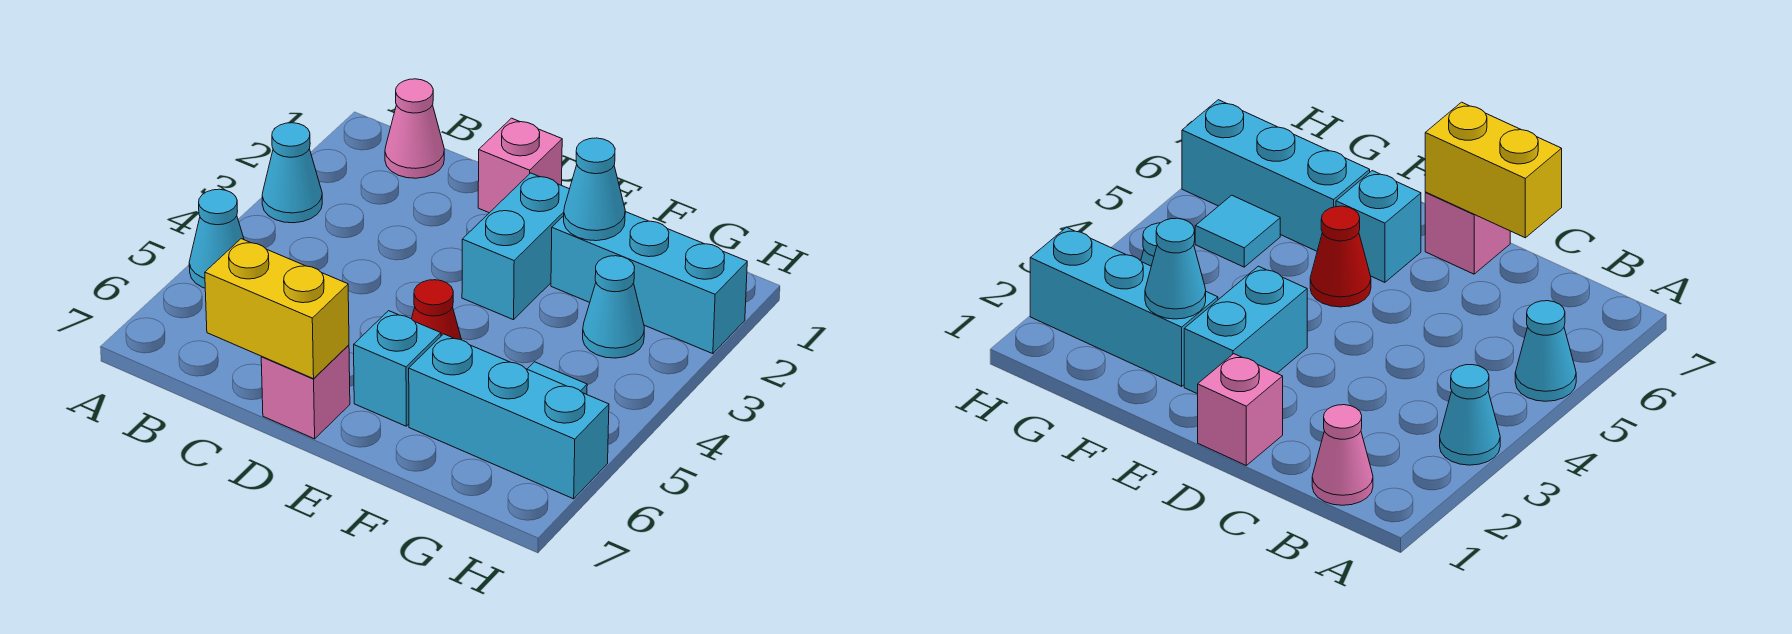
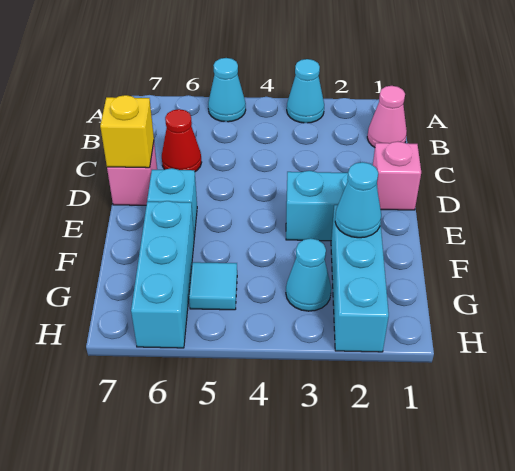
yellow brick C7:D7 level 2 -> yellow brick D7 level 2
red cone E5 level 1 -> red cone C6 level 1

